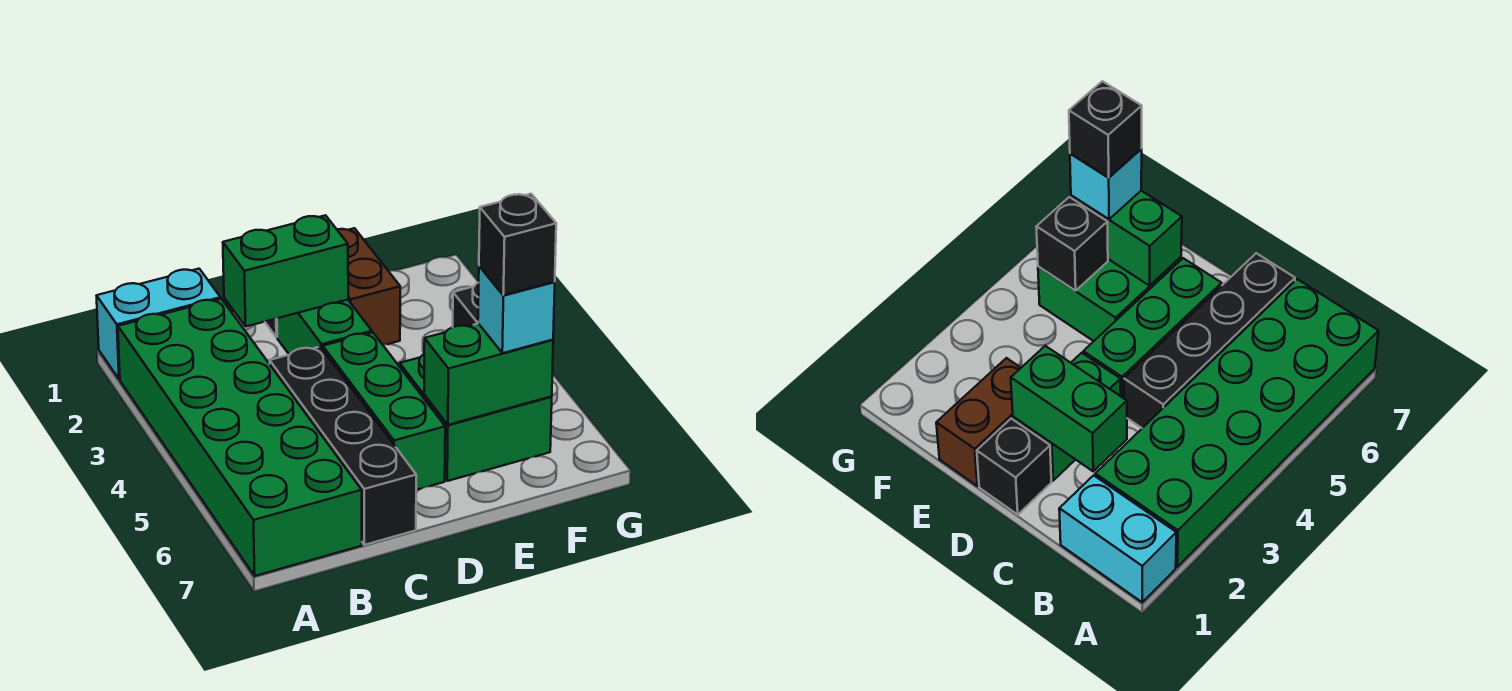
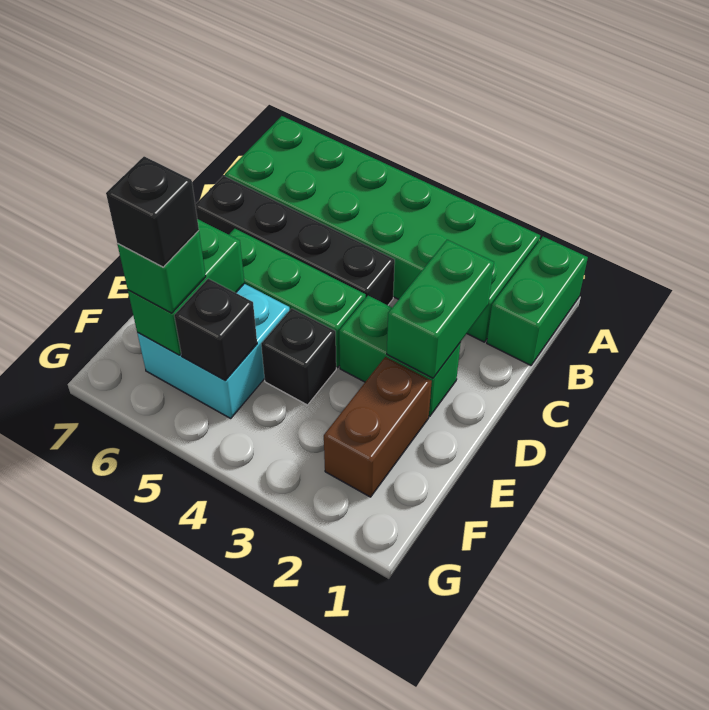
cyan brick A1:B1 level 1 -> green brick A1:B1 level 1
black brick D1 level 1 -> black brick E4 level 1
brown brick E1:E2 level 1 -> brown brick E2:F2 level 1
green brick E5:F6 level 1 -> cyan brick E5:F6 level 1
cyan brick F6 level 3 -> green brick F6 level 3

